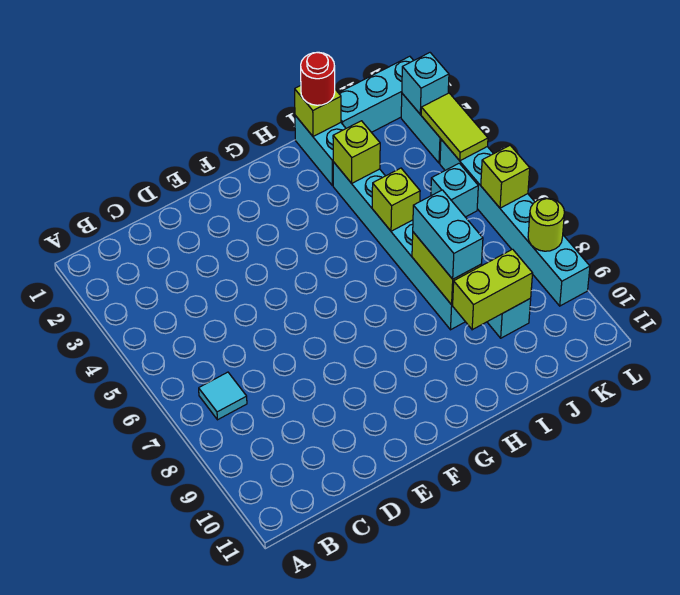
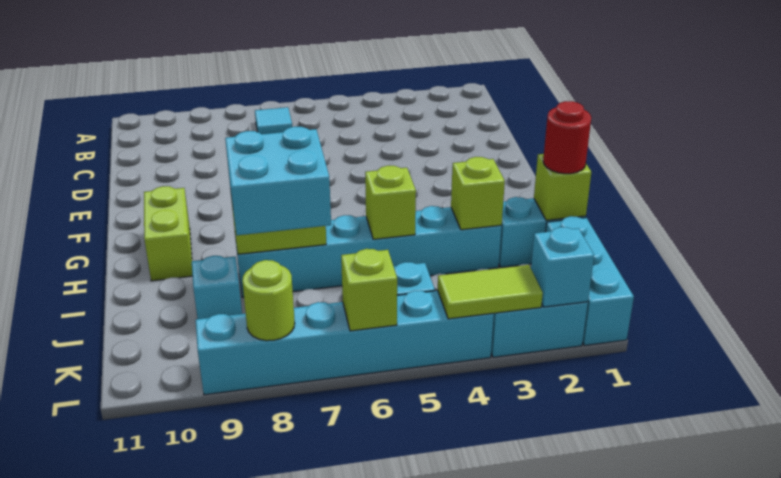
cyan brick I7:I8 level 3 -> cyan brick I7:J8 level 3
lime brick I9:J9 level 2 -> lime brick G10:H10 level 1

